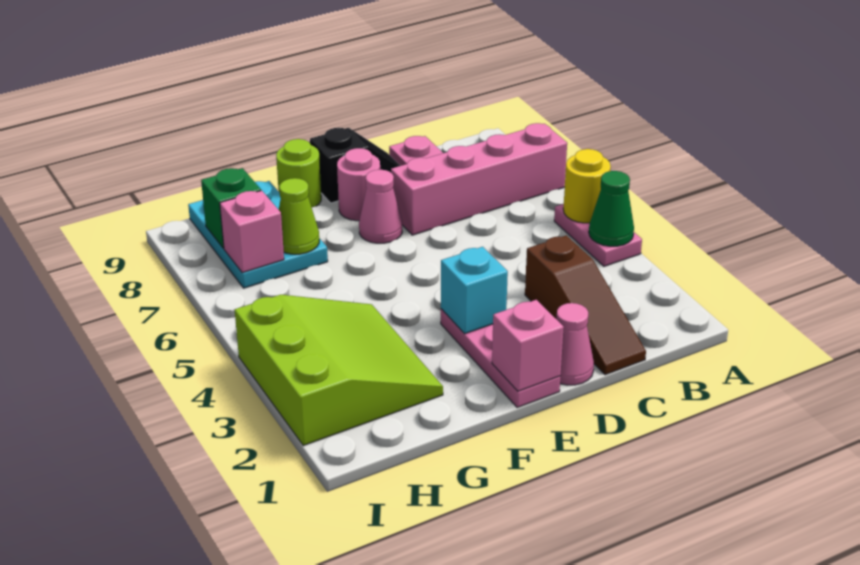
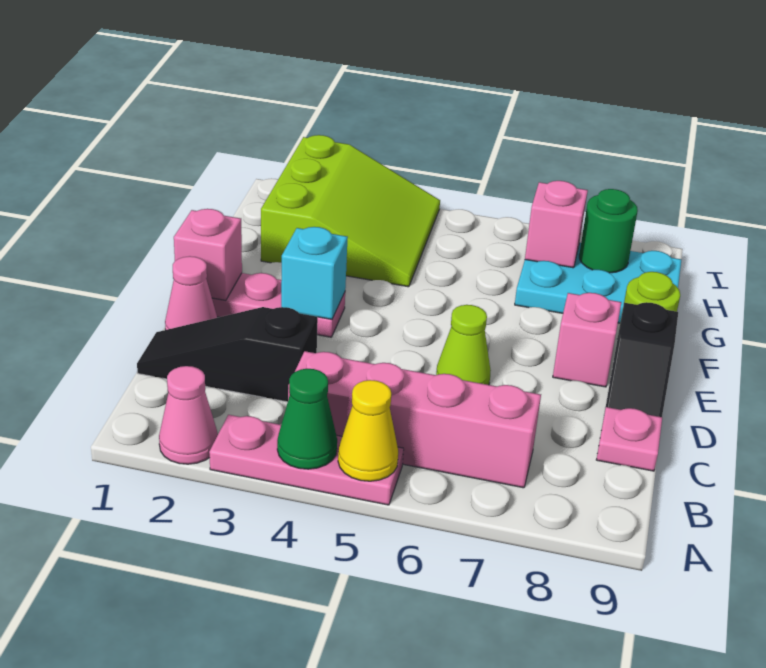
pink plate A4:A5 level 1 -> pink plate A3:A5 level 1
yellow round brick A5 level 2 -> yellow cone A5 level 2
pink brick A7:D7 level 1 -> pink brick B4:B7 level 1
brown slope C1:C3 level 1 top 3 -> black slope C1:C3 level 1 top 3
pink cone E7 level 1 -> pink cone A2 level 1
pink round brick E8 level 1 -> pink brick E8 level 1
lime slope G2:I4 level 1 top I -> lime slope G2:I4 level 1 top 2
lime cone G7 level 2 -> lime cone D6 level 1
green brick H8 level 2 -> green round brick H8 level 2

